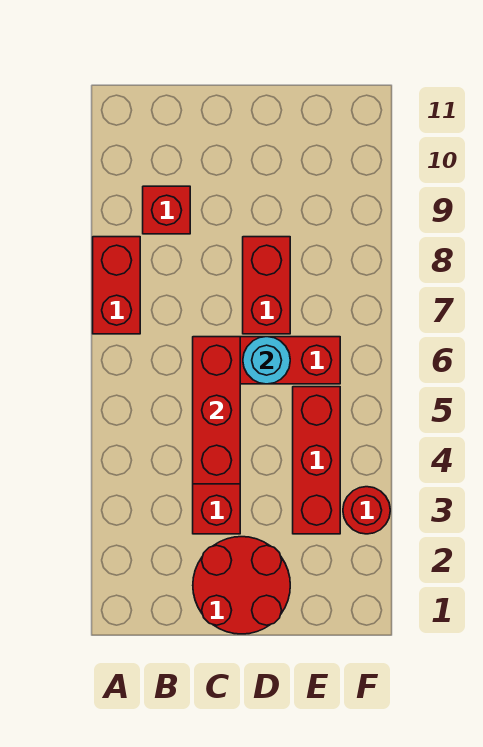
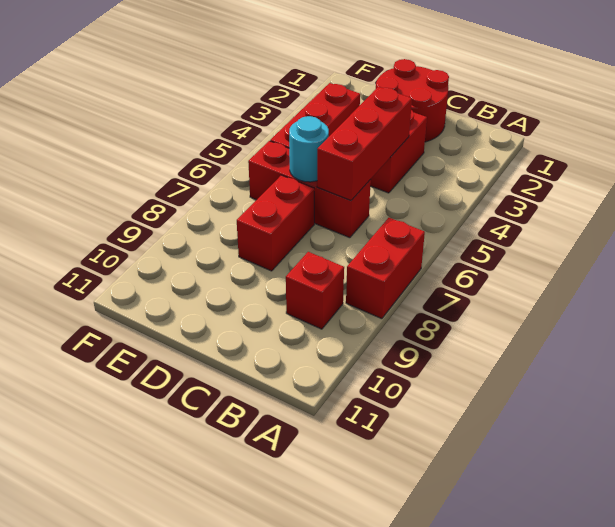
red round brick F3 level 1 -> none

